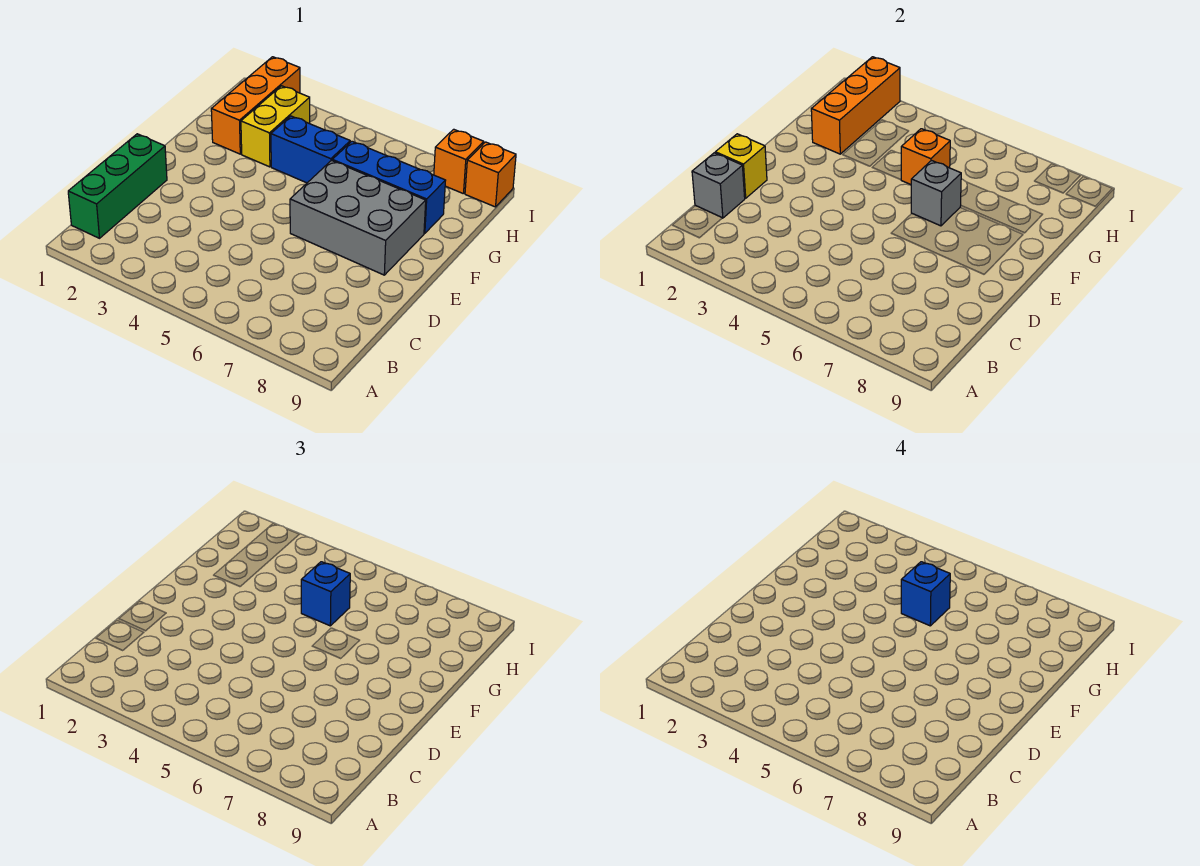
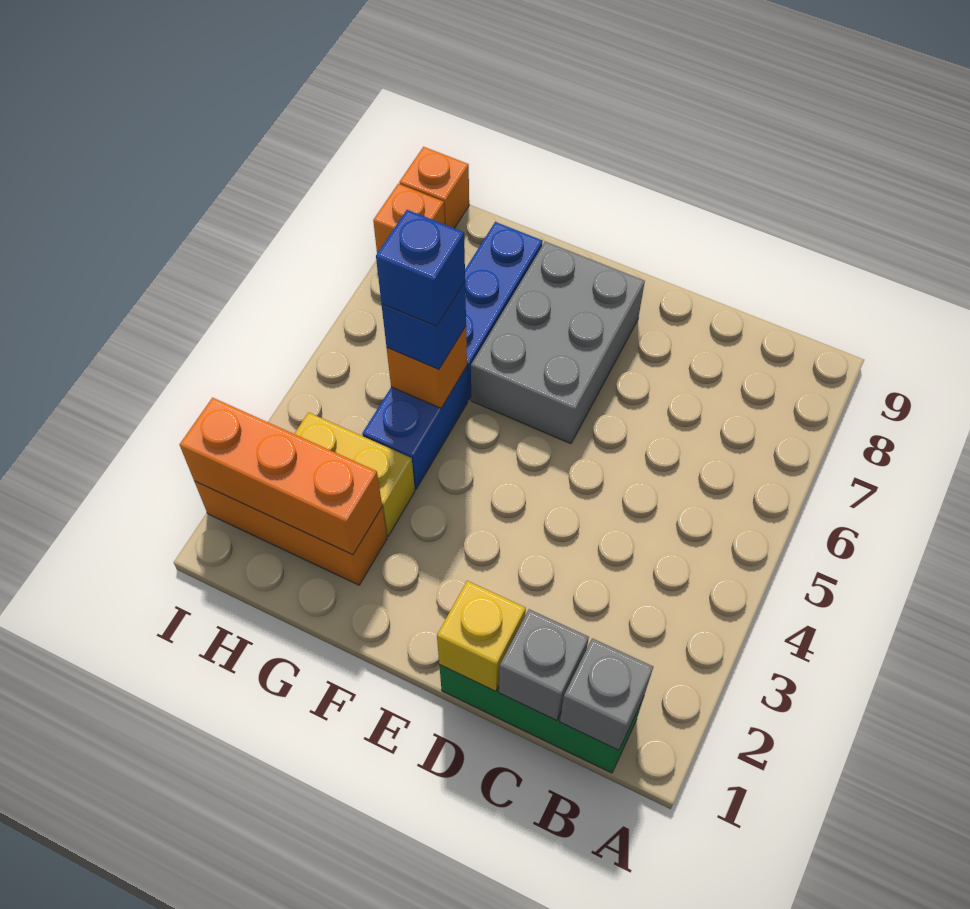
grey brick F6 level 2 -> grey brick B1 level 2

